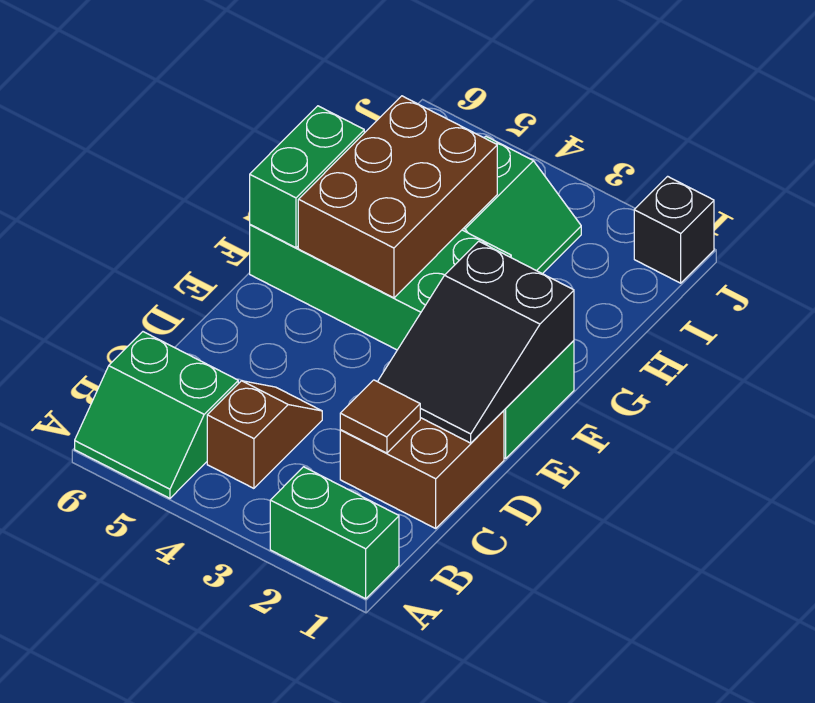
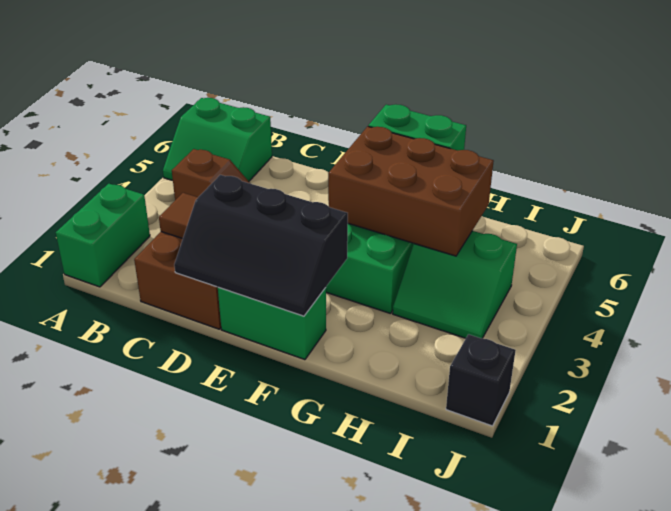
green slope A5:B6 level 1 top B -> green slope A5:B6 level 1 top 6
black slope D1:F2 level 2 top F -> black slope D1:F2 level 2 top 2

